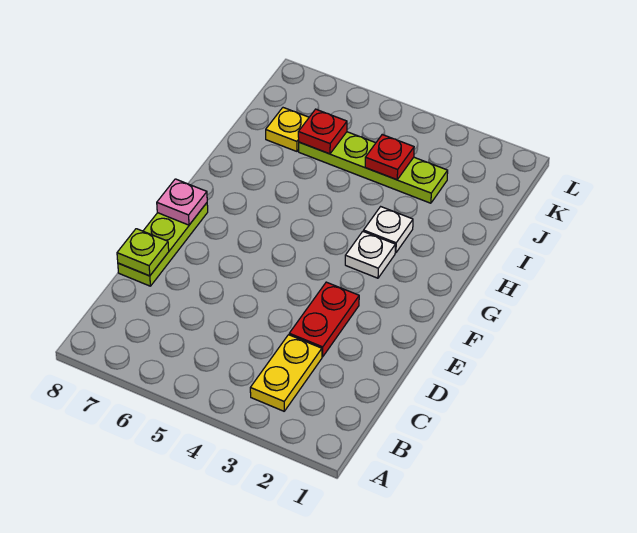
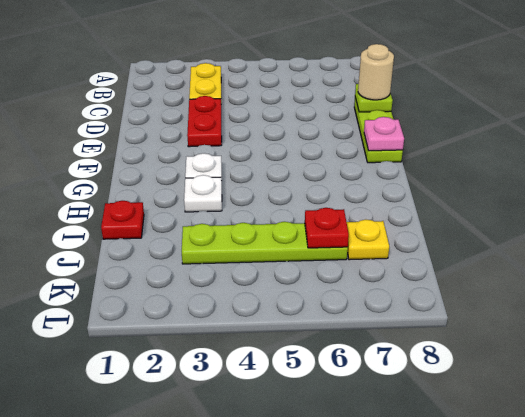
none -> tan round brick D8 level 3
red plate J4 level 2 -> red plate I1 level 1

